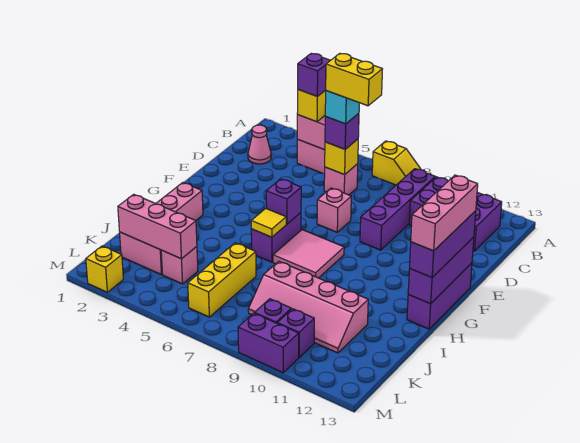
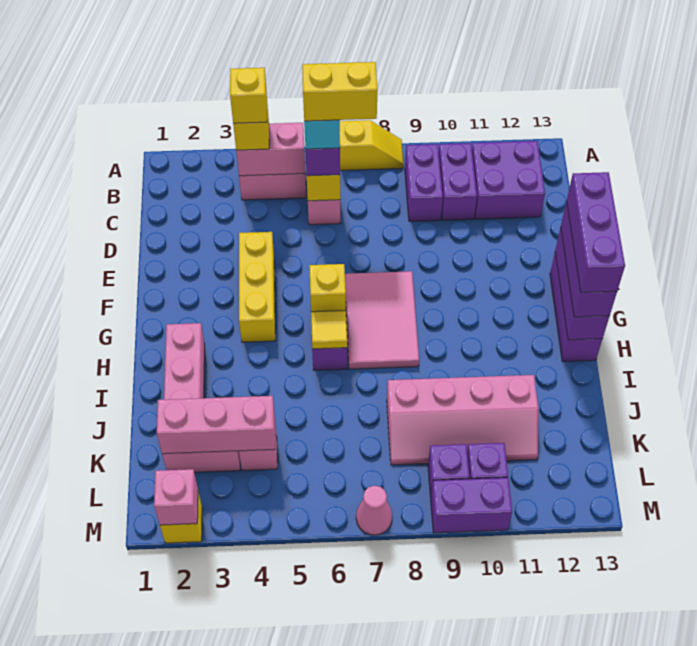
purple brick B4 level 4 -> yellow brick B4 level 4
purple brick B9:E9 level 1 -> purple brick B9:C9 level 1
pink cone C2 level 1 -> pink cone M7 level 1
pink brick E7 level 1 -> pink brick M2 level 2
pink brick F13:H13 level 4 -> purple brick F13:H13 level 4
purple brick G6 level 2 -> yellow brick G6 level 2
pink tile G7:H8 level 1 -> pink tile F7:H8 level 1
yellow brick J6:L6 level 1 -> yellow brick E4:G4 level 1

